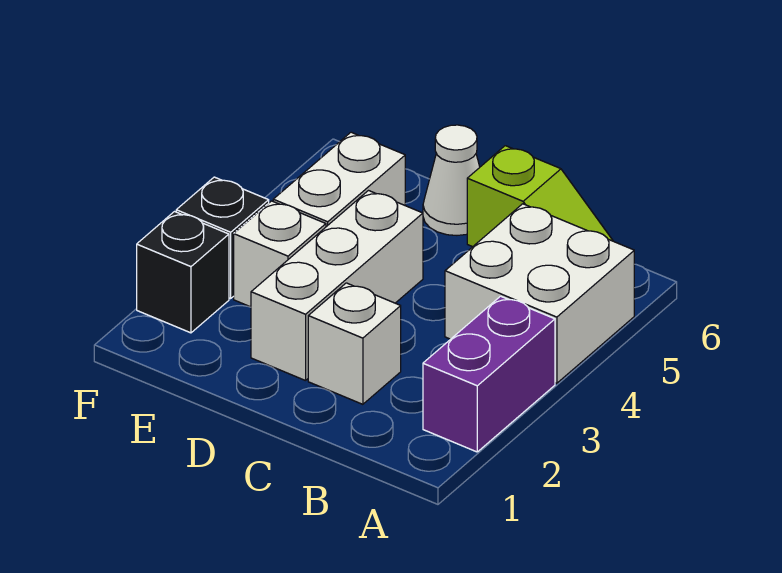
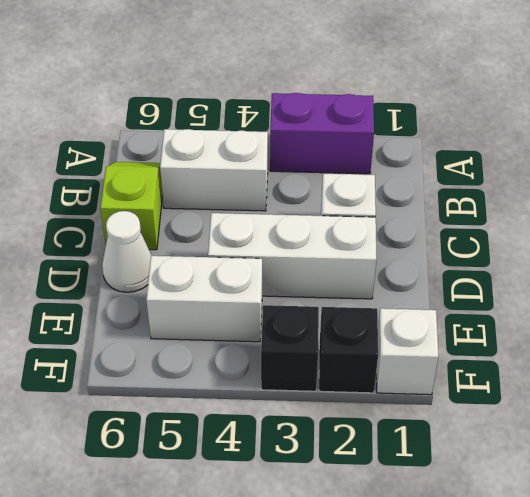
white brick A4:B5 level 1 -> white brick B4:B5 level 1
white brick E3 level 1 -> white brick F1 level 1

